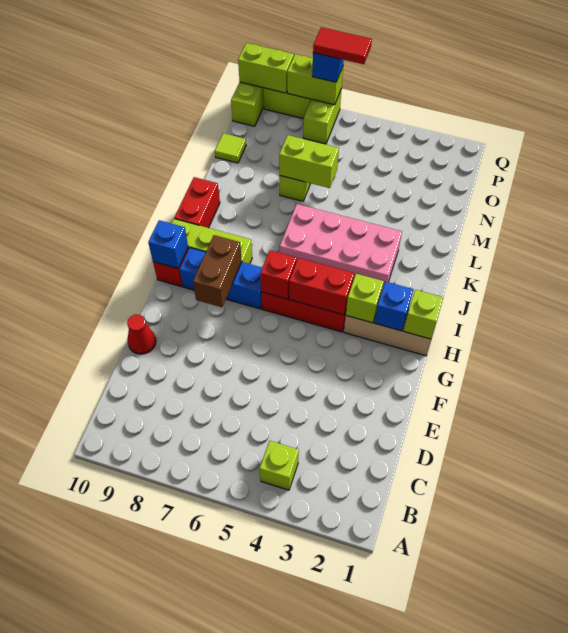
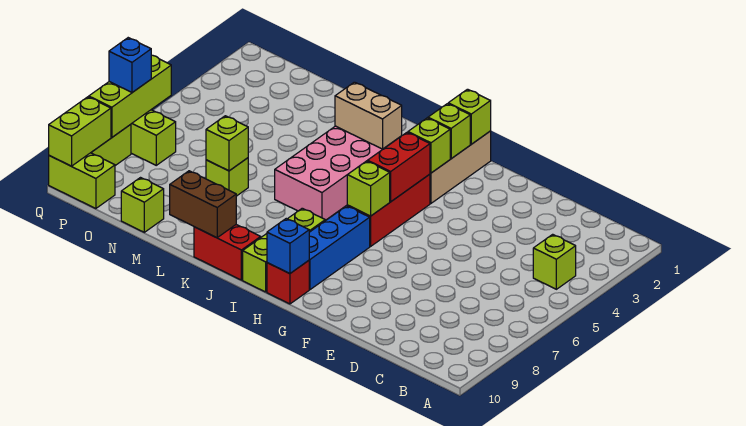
red cone E10 level 1 -> none
brown brick G8:H8 level 2 -> brown brick K10:L10 level 2
blue brick H2 level 2 -> lime brick H2 level 2
red brick H6 level 2 -> lime brick H6 level 2
none -> tan brick J3:K3 level 2
lime brick M6:M7 level 2 -> lime brick M7 level 2
lime tile N10 level 1 -> lime brick N10 level 1
red tile Q6:Q7 level 4 -> none
lime brick Q7:Q8 level 2 -> lime brick Q6:Q8 level 2

